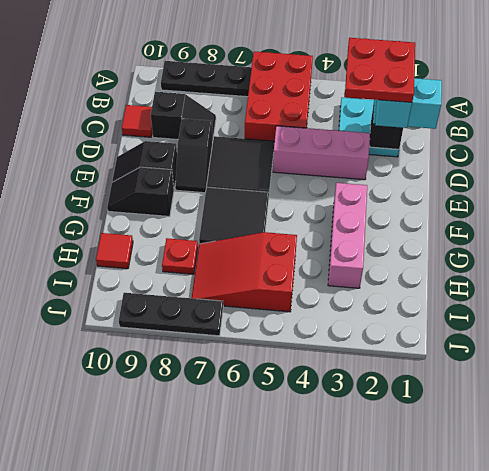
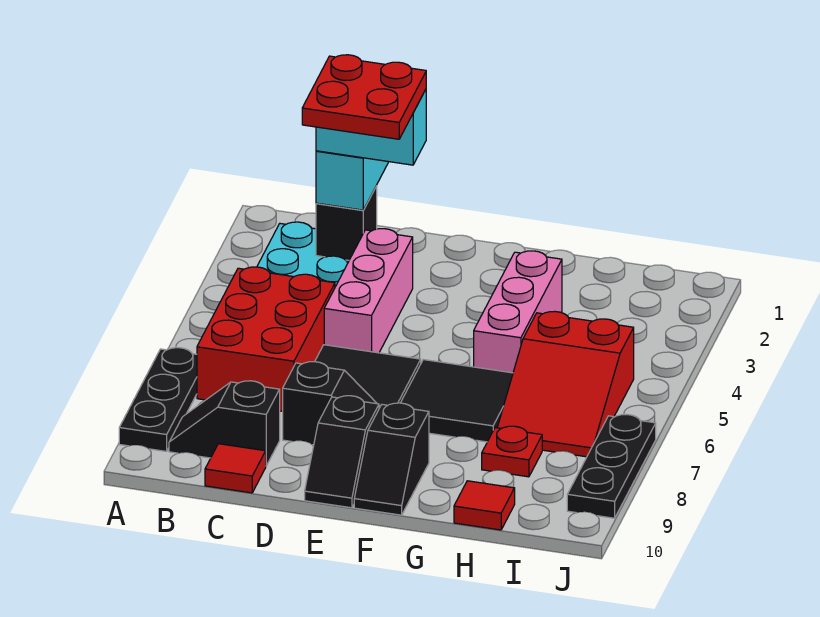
red brick A5:C6 level 1 -> red brick B5:C7 level 1
black slope C8:C9 level 1 top 9 -> black slope B9:C9 level 1 top C
pink brick F3:H3 level 1 -> pink brick G3:G5 level 1

